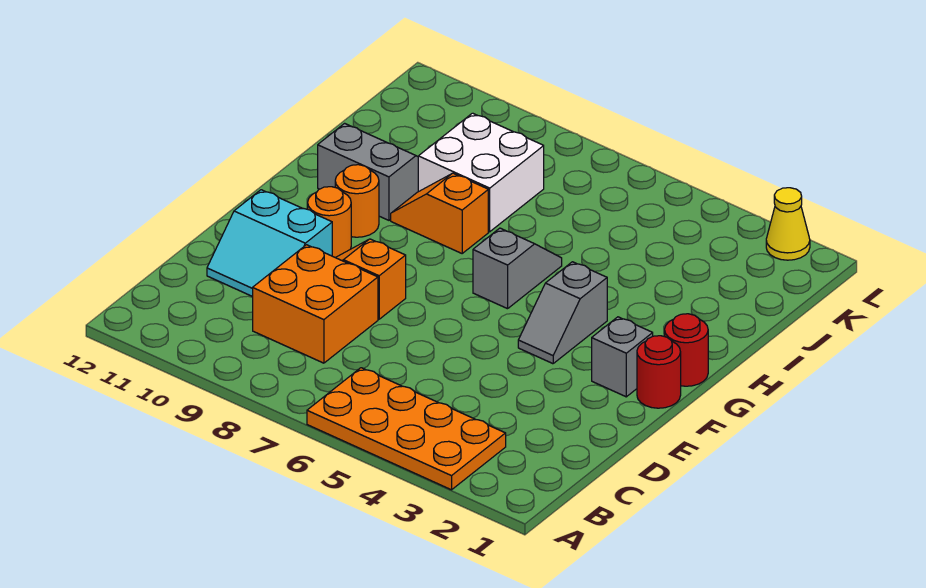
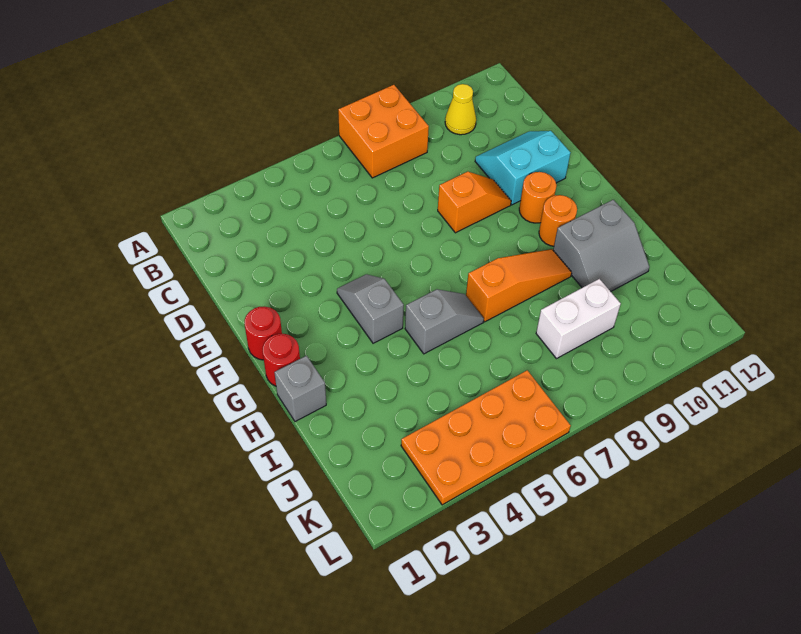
orange plate A3:B6 level 1 -> orange plate K3:L6 level 1
orange brick C8:D9 level 1 -> orange brick A7:B8 level 1
grey brick F2 level 1 -> grey brick H1 level 1
grey slope G6:H6 level 1 top G -> grey slope H5:H6 level 1 top 5
orange slope H8:H9 level 1 top 8 -> orange slope H7:H9 level 1 top 7
white brick I8:J9 level 1 -> white brick J8:J9 level 1
yellow cone L2 level 1 -> yellow cone B10 level 1

